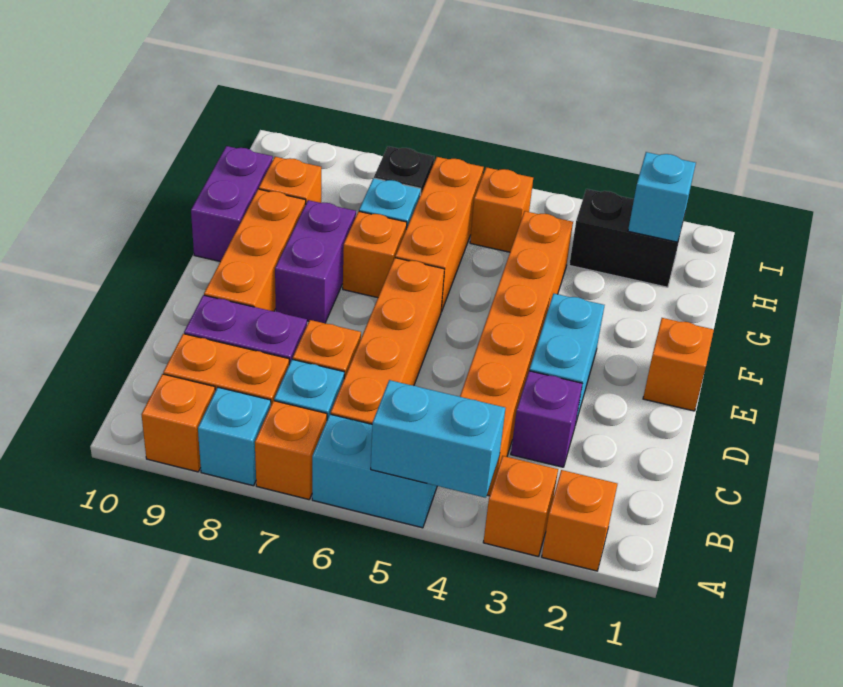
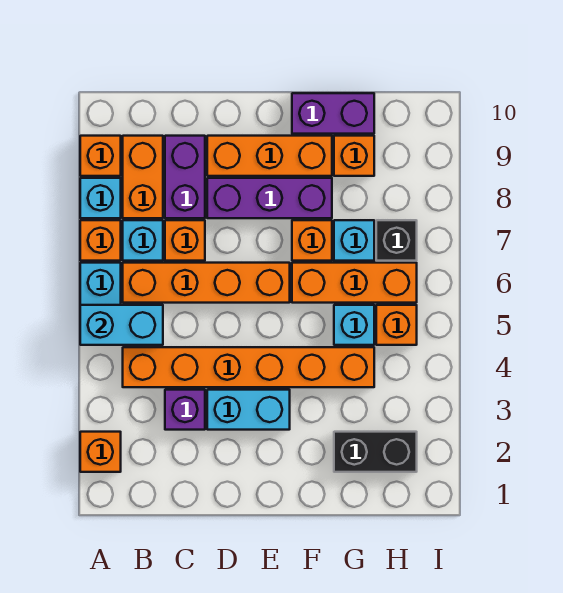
orange brick A3 level 1 -> none
cyan brick A4:A5 level 2 -> cyan brick A5:B5 level 2
orange brick E1 level 1 -> none
purple brick E8:F8 level 1 -> purple brick D8:F8 level 1
black brick H2:H3 level 1 -> black brick G2:H2 level 1
cyan brick H2 level 2 -> cyan brick G5 level 1

